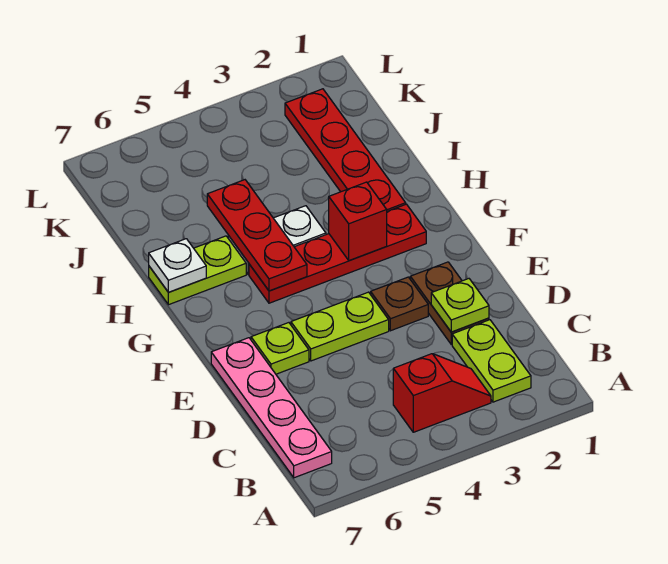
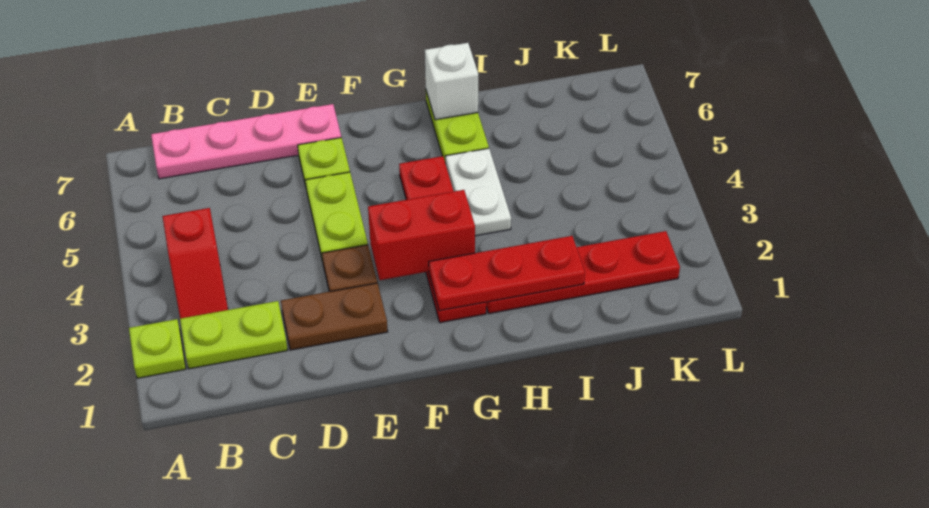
lime plate D2 level 2 -> lime plate A2 level 1
red brick G3 level 2 -> red brick F3:G3 level 2
red plate G5:I5 level 2 -> red plate G2:I2 level 2
white plate H7 level 2 -> white brick H7 level 2

